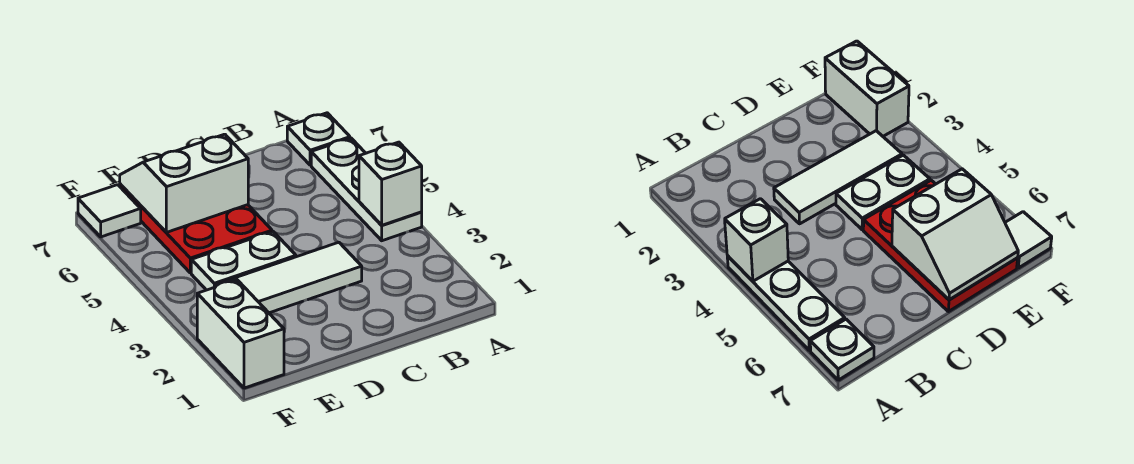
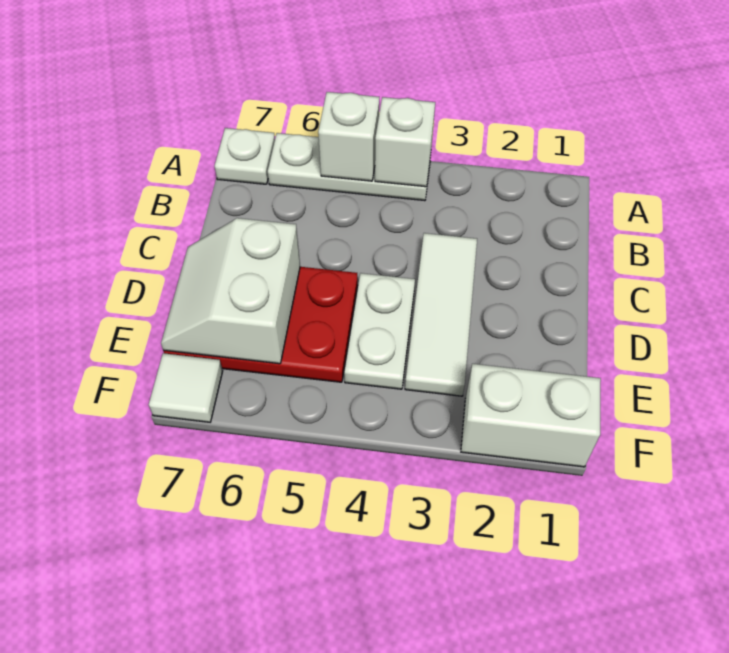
none -> white brick A5 level 2

